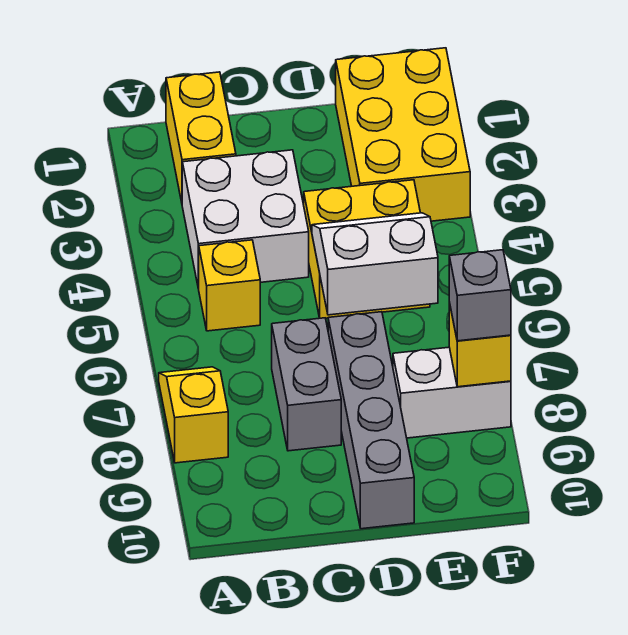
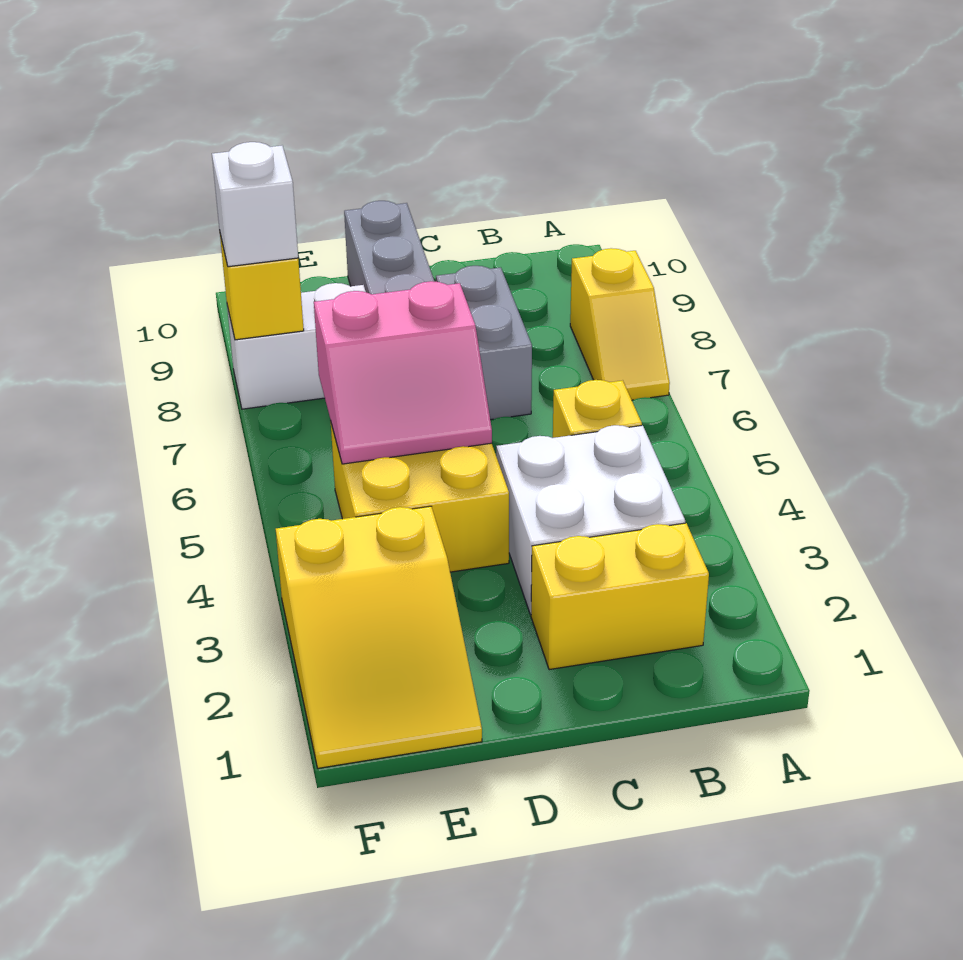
yellow brick B1:B2 level 1 -> yellow brick B2:C2 level 1
white slope D5:E6 level 2 top 6 -> pink slope D5:E6 level 2 top 6
yellow brick E1:F3 level 1 -> yellow slope E1:F3 level 1 top 3
grey brick F8 level 3 -> white brick F8 level 3

